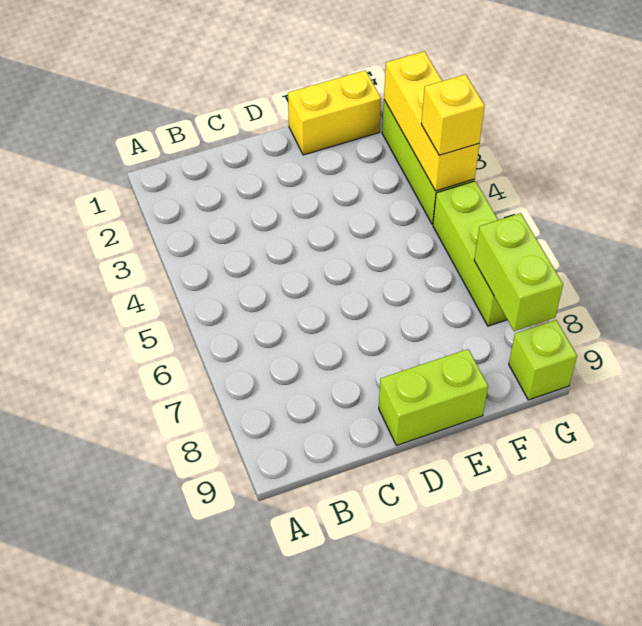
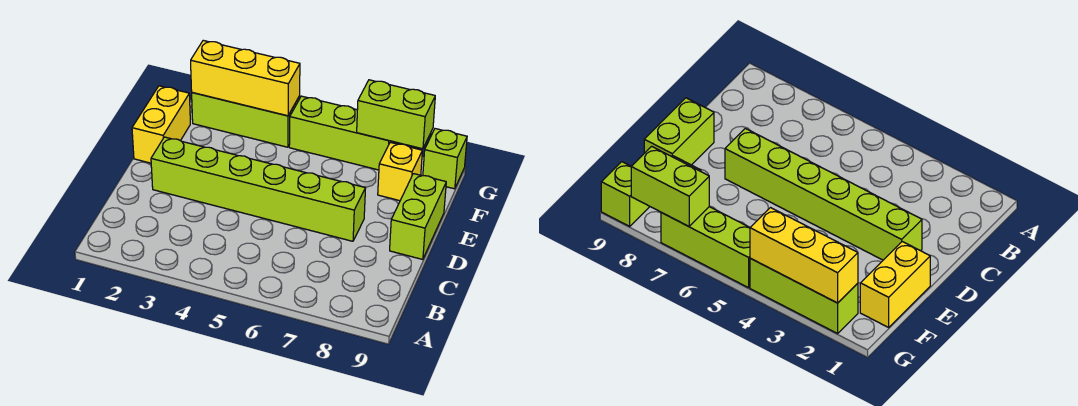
none -> lime brick D2:D7 level 1
yellow brick G4 level 3 -> yellow brick F8 level 1

